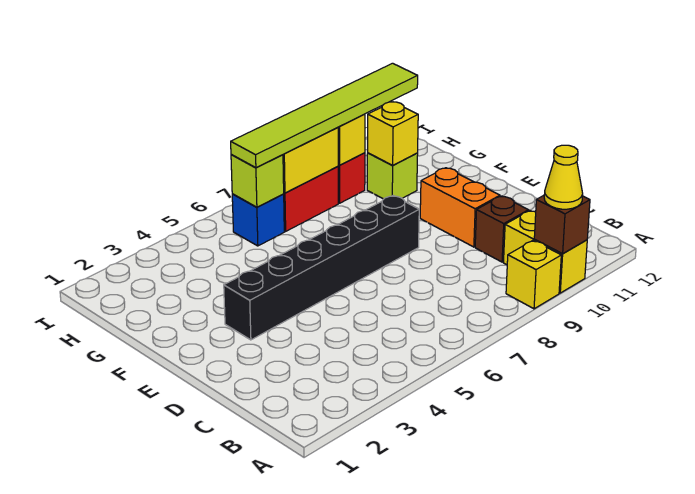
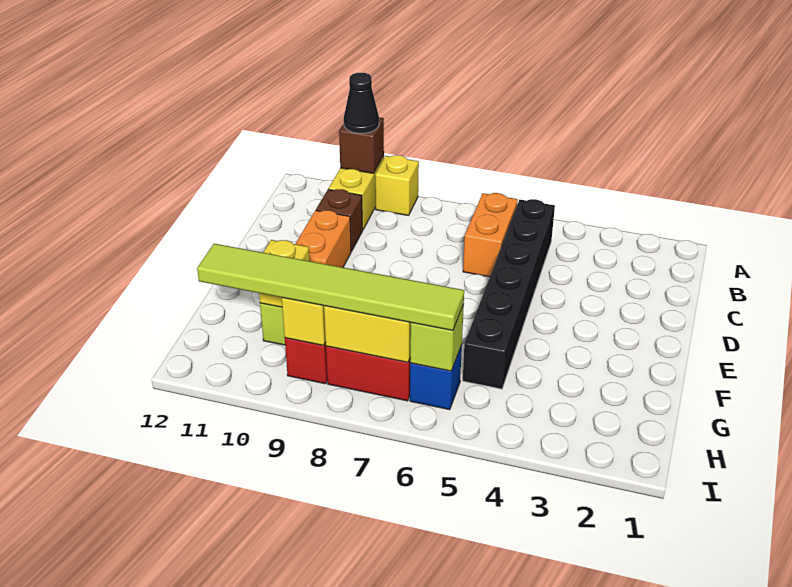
yellow cone A10 level 3 -> black cone A10 level 3
none -> orange brick B6:C6 level 1
black brick E3:E8 level 1 -> black brick B5:G5 level 1

